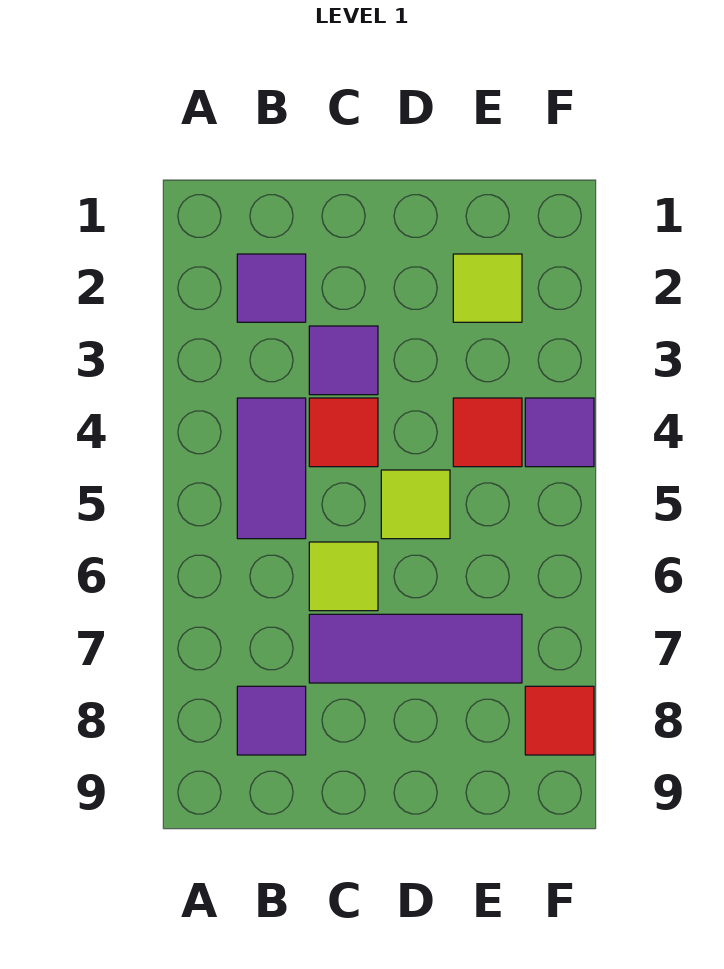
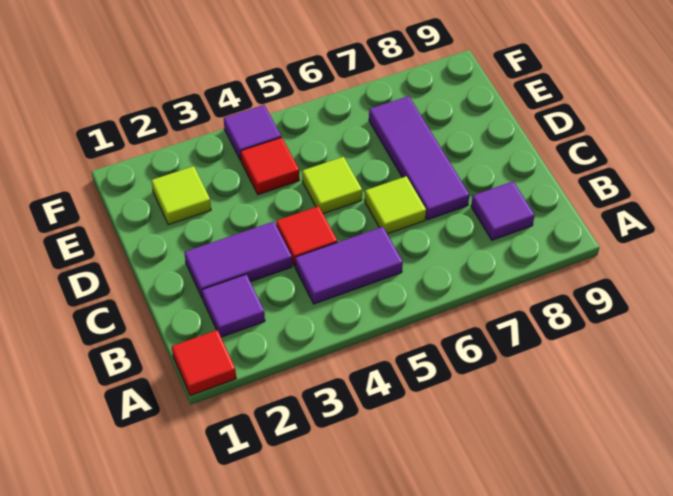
purple tile C3 level 1 -> purple tile C2:C3 level 1
red tile F8 level 1 -> red tile A1 level 1

